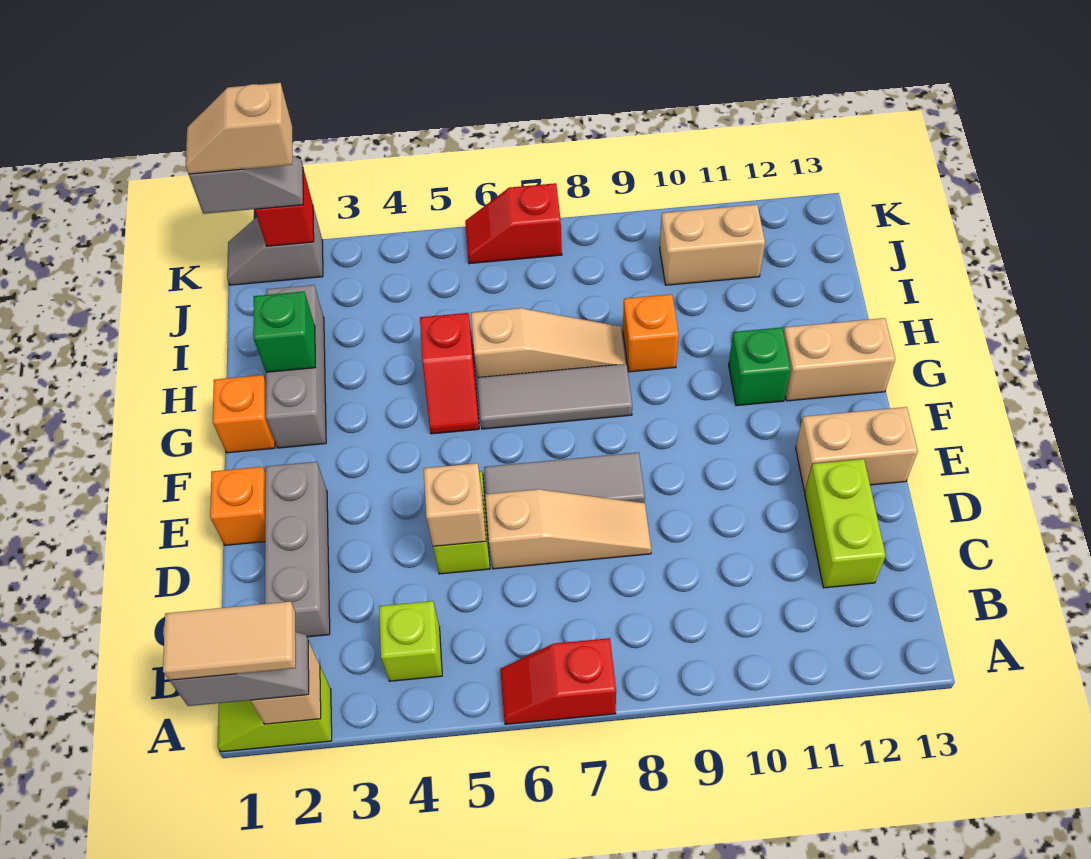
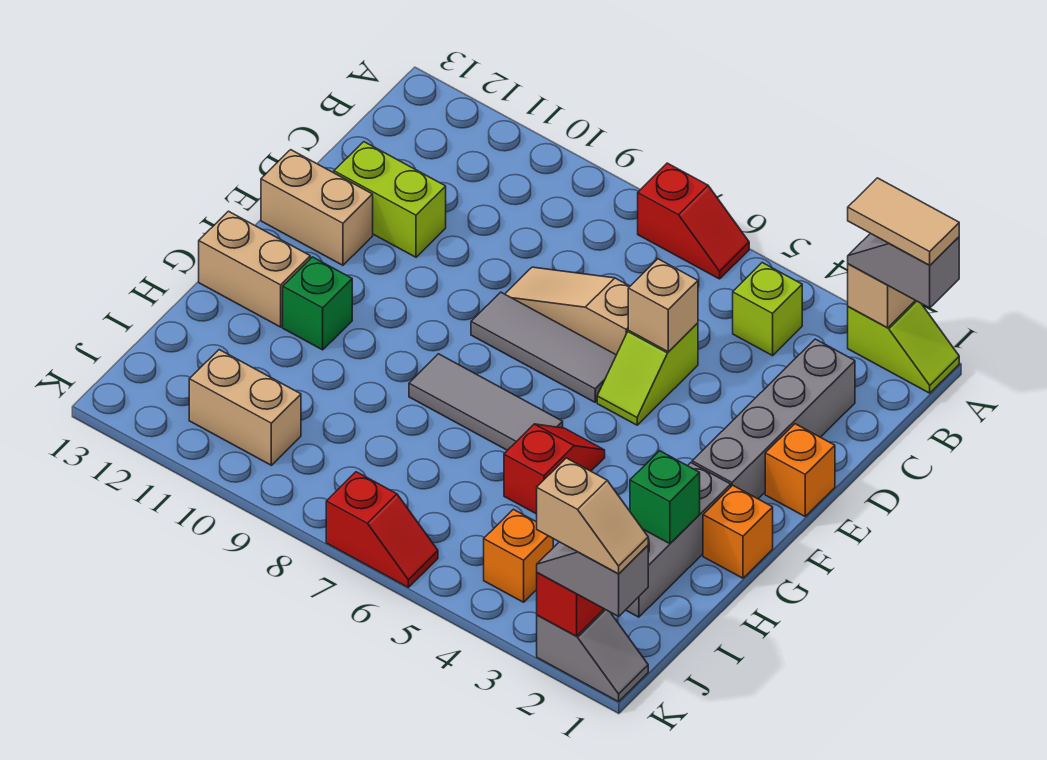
grey brick C2:E2 level 1 -> grey brick C2:F2 level 1
lime brick C12:D12 level 1 -> lime brick D11:D12 level 1
tan slope H6:H8 level 1 top 6 -> none
orange brick H9 level 1 -> orange brick J4 level 1

